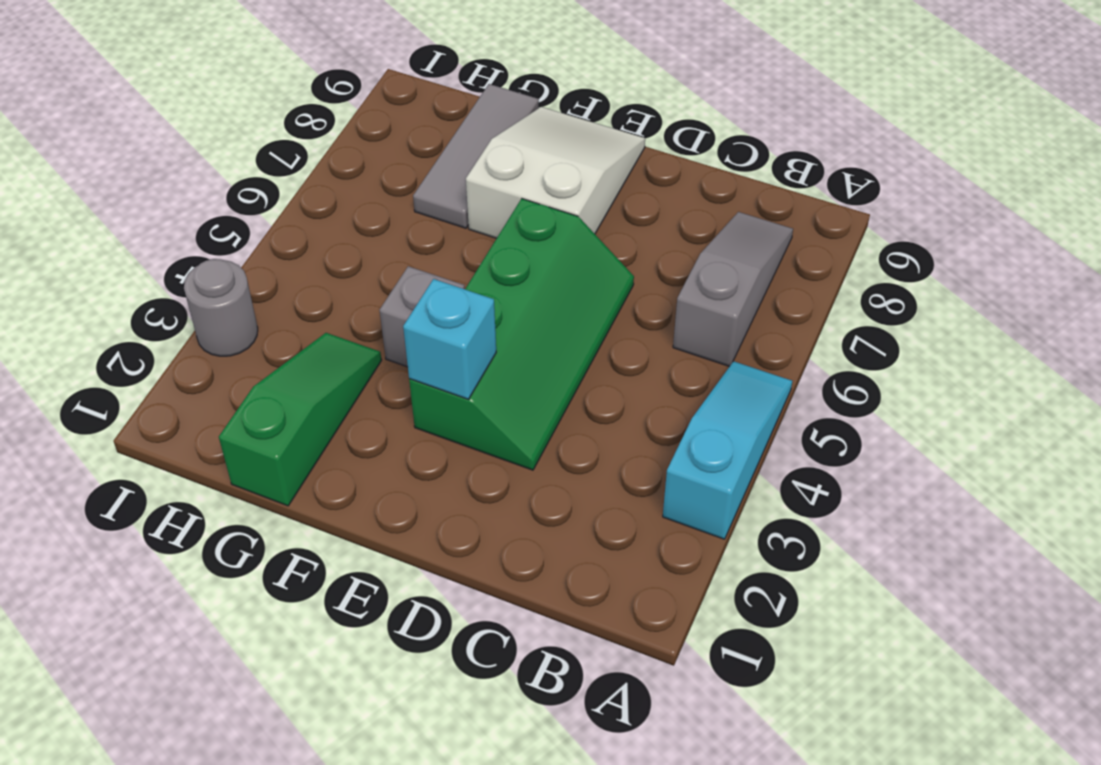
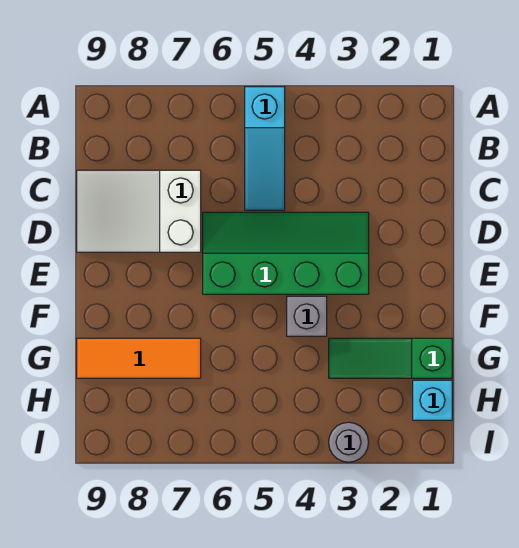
cyan slope A3:A5 level 1 top 3 -> cyan slope A5:C5 level 1 top A
grey slope B6:B8 level 1 top 6 -> none
cyan brick E3 level 2 -> cyan brick H1 level 1
white slope E7:F9 level 1 top 7 -> white slope C7:D9 level 1 top 7
grey tile G7:G9 level 1 -> orange tile G7:G9 level 1

